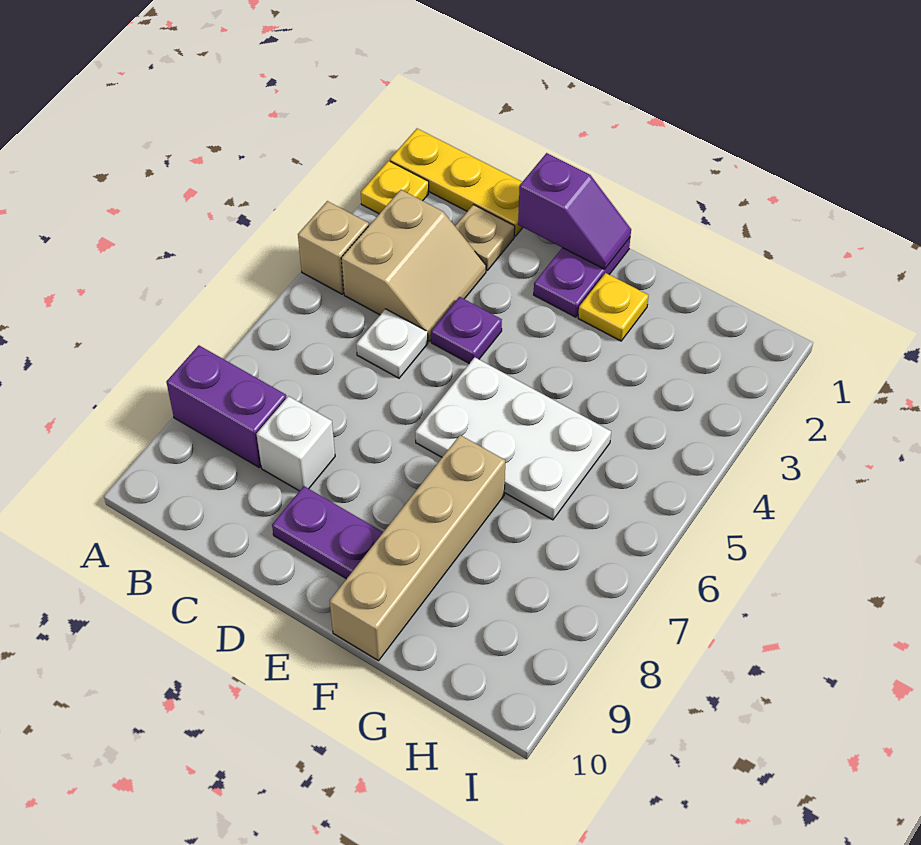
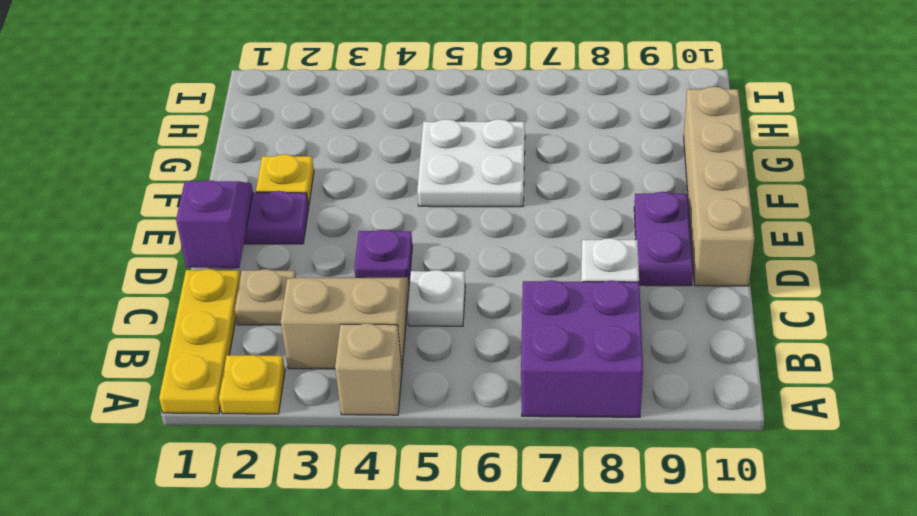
purple brick A8:B8 level 1 -> purple brick A7:B8 level 1
white plate E5:G6 level 1 -> white plate F5:G6 level 1
tan brick F7:F10 level 1 -> tan brick D10:G10 level 1

